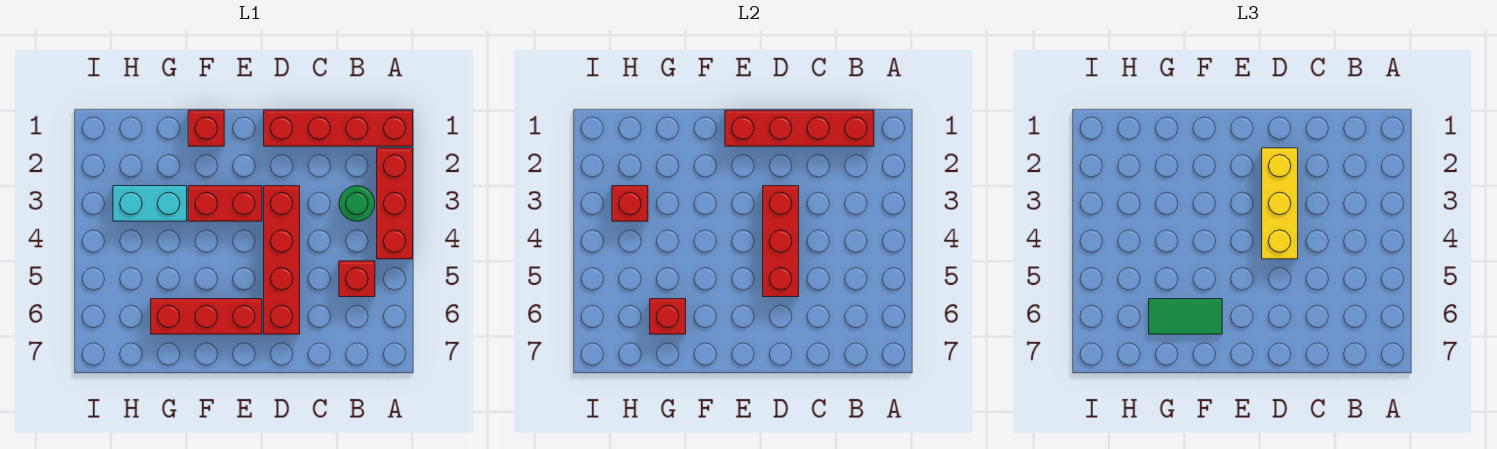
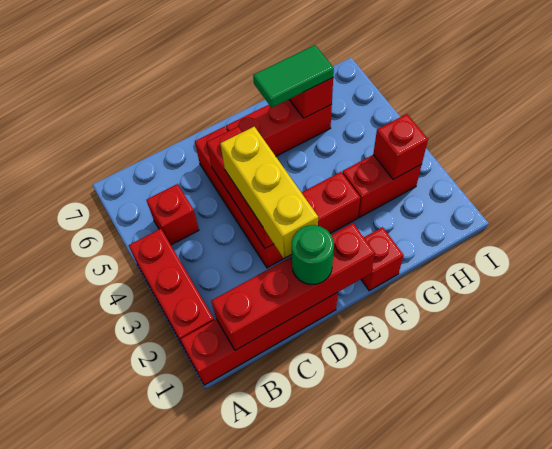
green round brick B3 level 1 -> green round brick D1 level 3
cyan brick G3:H3 level 1 -> red brick G3:H3 level 1

